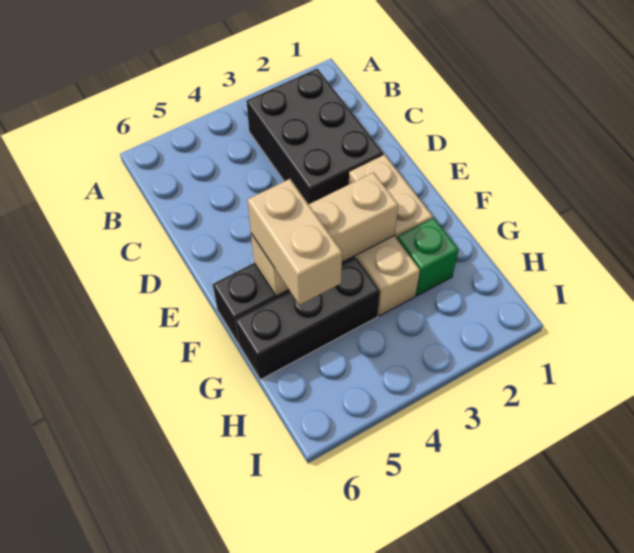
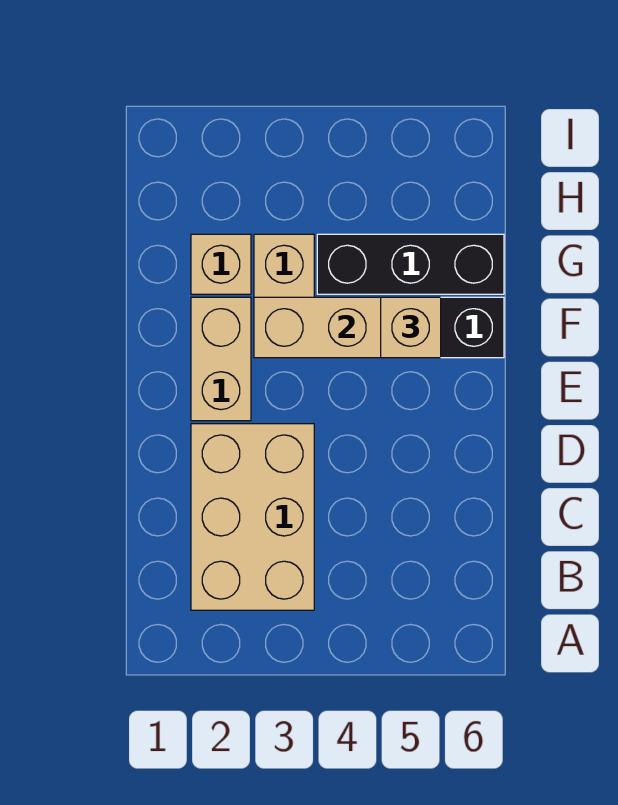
black brick B2:D3 level 1 -> tan brick B2:D3 level 1
tan brick F5:G5 level 3 -> tan brick F5 level 3
green brick G2 level 1 -> tan brick G2 level 1

